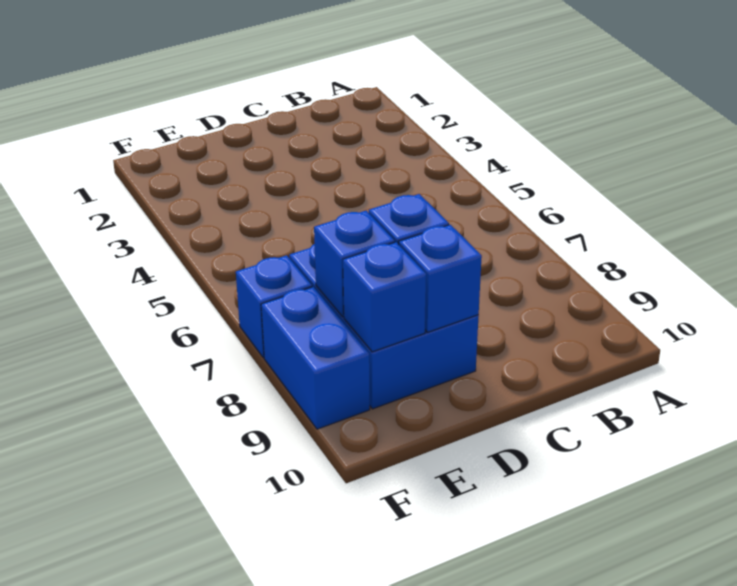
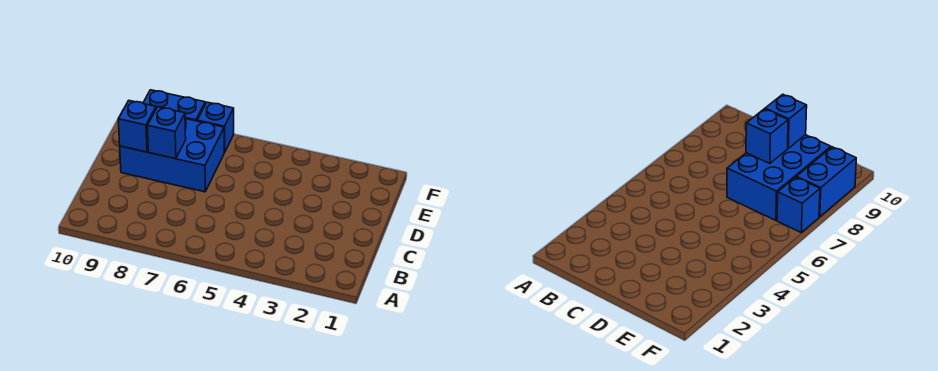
blue brick E8 level 2 -> none
blue brick E9 level 2 -> none

